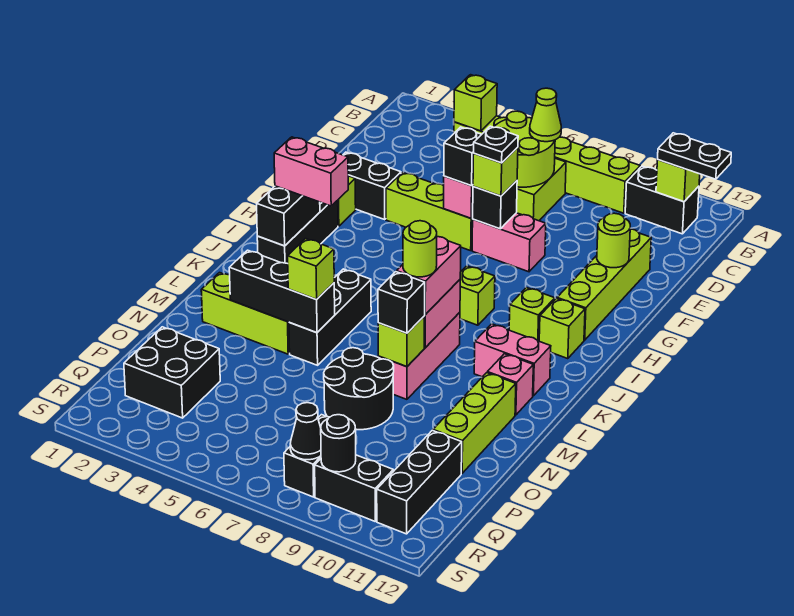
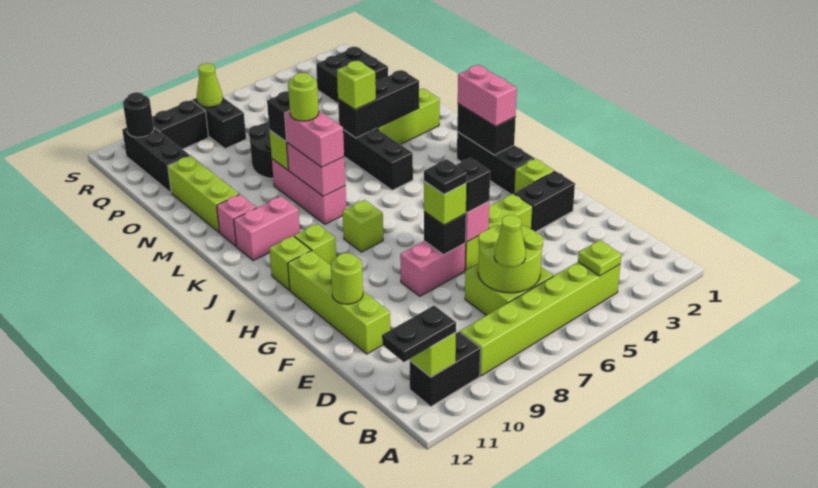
lime brick B4 level 2 -> lime plate B4 level 2
pink brick I2:I3 level 3 -> pink brick I2:J2 level 3
black cone R8 level 2 -> lime cone R8 level 2
black round brick R9 level 2 -> black round brick R11 level 2

